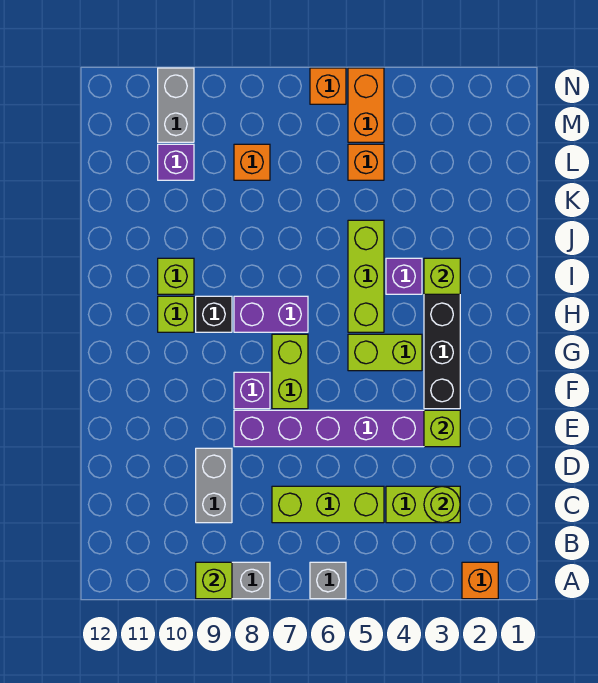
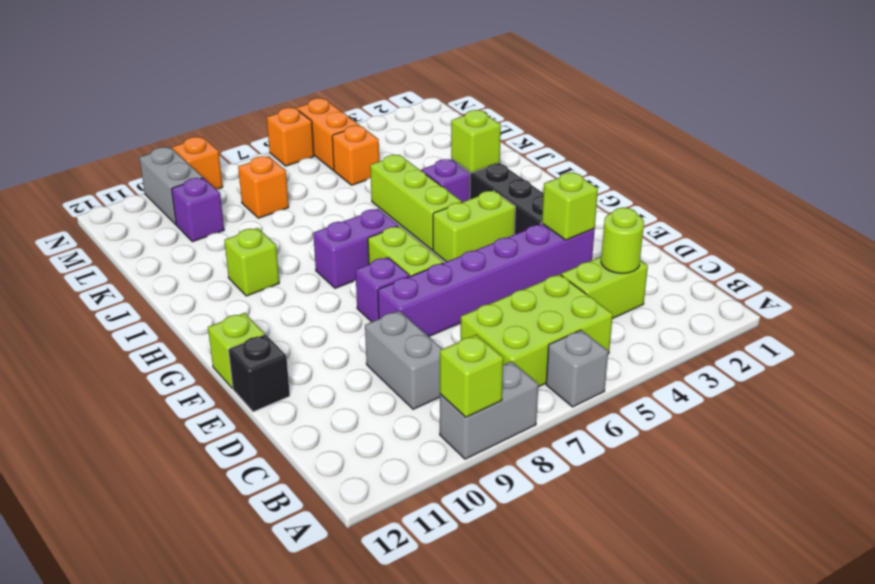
orange brick A2 level 1 -> orange brick N9 level 1
lime brick C5:C7 level 1 -> lime brick B5:C7 level 1
black brick H9 level 1 -> black brick E12 level 1
lime brick H10 level 1 -> lime brick F12 level 1

